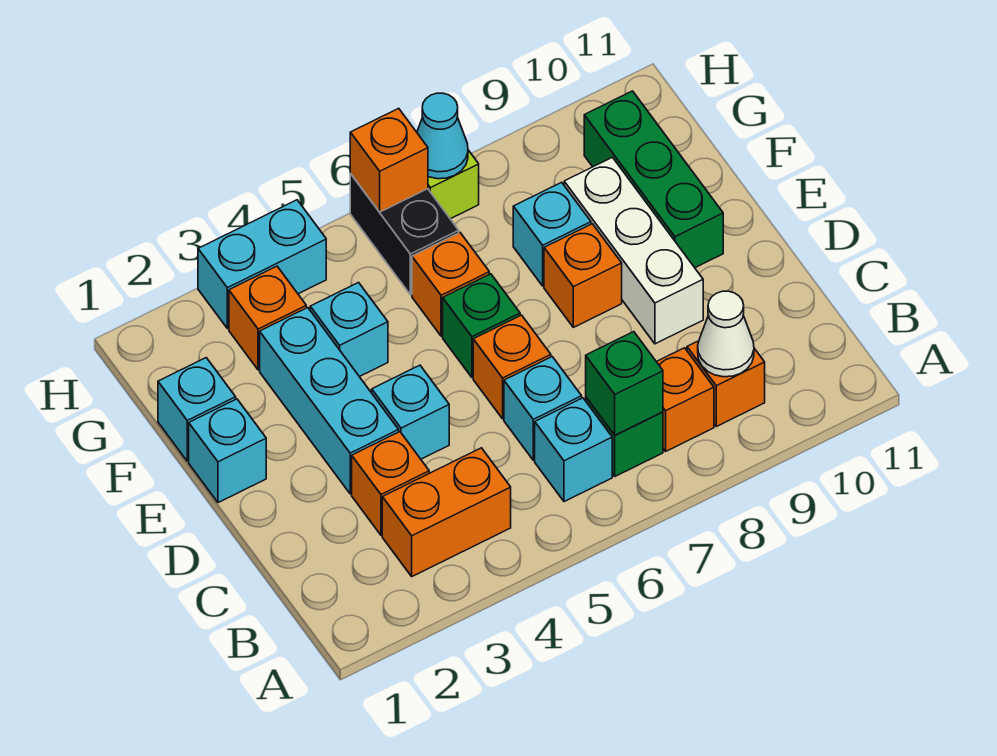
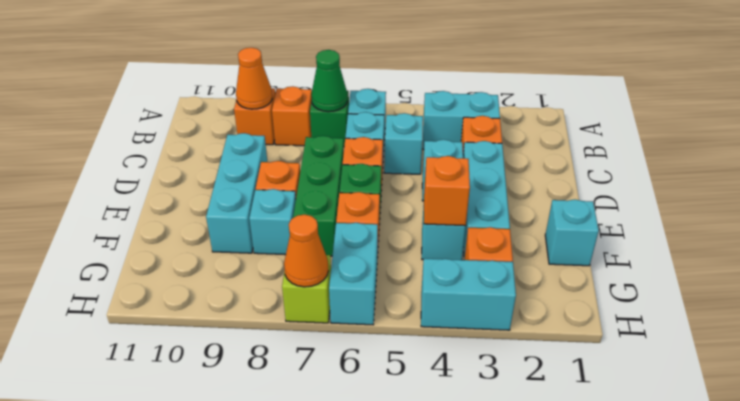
orange brick B3:B4 level 1 -> cyan brick B3:B4 level 1
green brick B7 level 2 -> green cone B7 level 2
white cone B9 level 2 -> orange cone B9 level 2
white brick D9:F9 level 1 -> cyan brick D9:F9 level 1
cyan brick E1 level 1 -> cyan brick C5 level 1
green brick E10:G10 level 1 -> green brick D7:F7 level 1
black brick G6:H6 level 1 -> cyan brick G6:H6 level 1
orange brick H6 level 2 -> orange brick F4 level 2
cyan cone H7 level 2 -> orange cone H7 level 2

